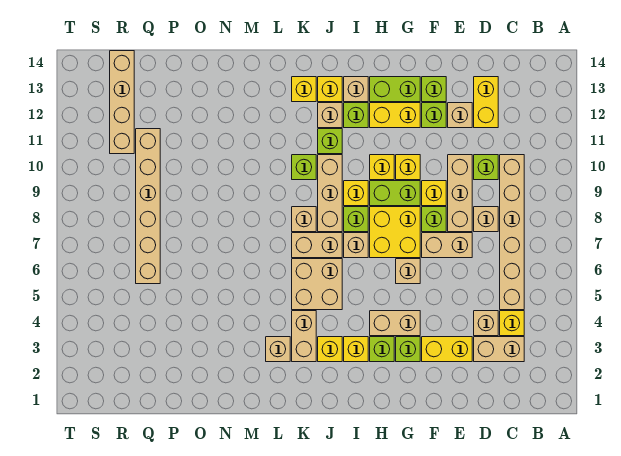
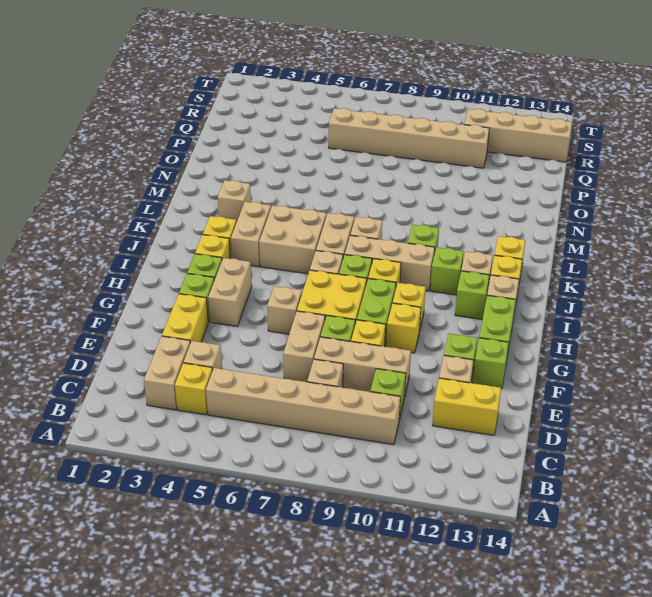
yellow brick G12:H12 level 1 -> none
tan brick K3:K4 level 1 -> tan brick J4:K4 level 1

